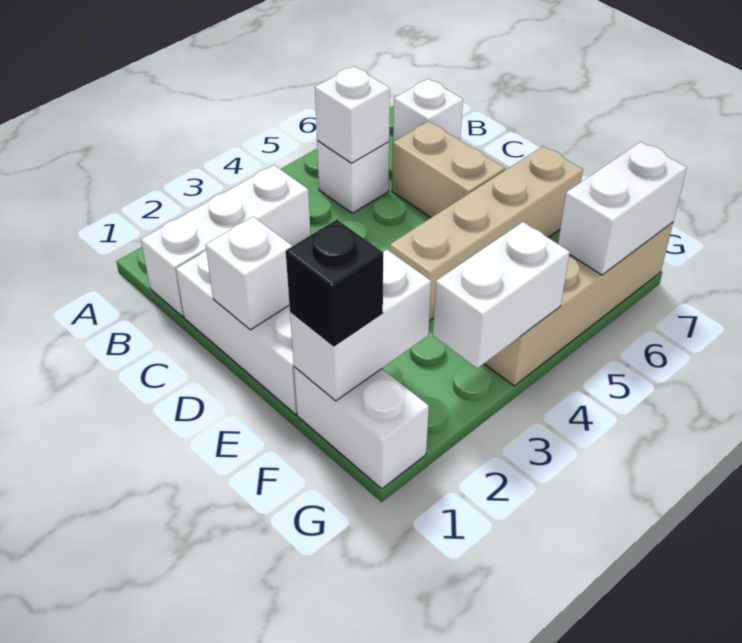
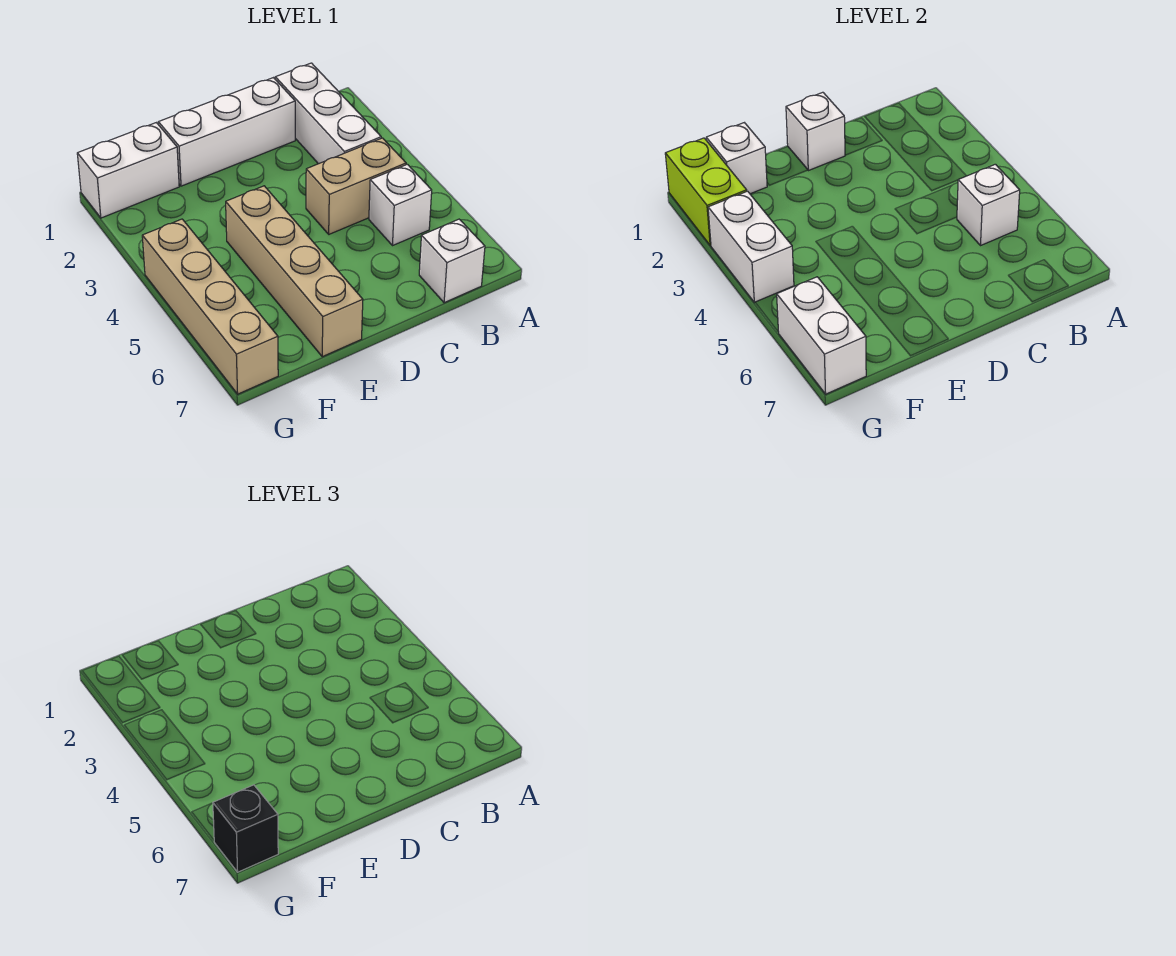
tan brick C6:D6 level 1 -> tan brick B4:C4 level 1
white brick F1:F2 level 2 -> white brick F1 level 2
black brick F1 level 3 -> black brick G7 level 3
none -> lime brick G1:G2 level 2

